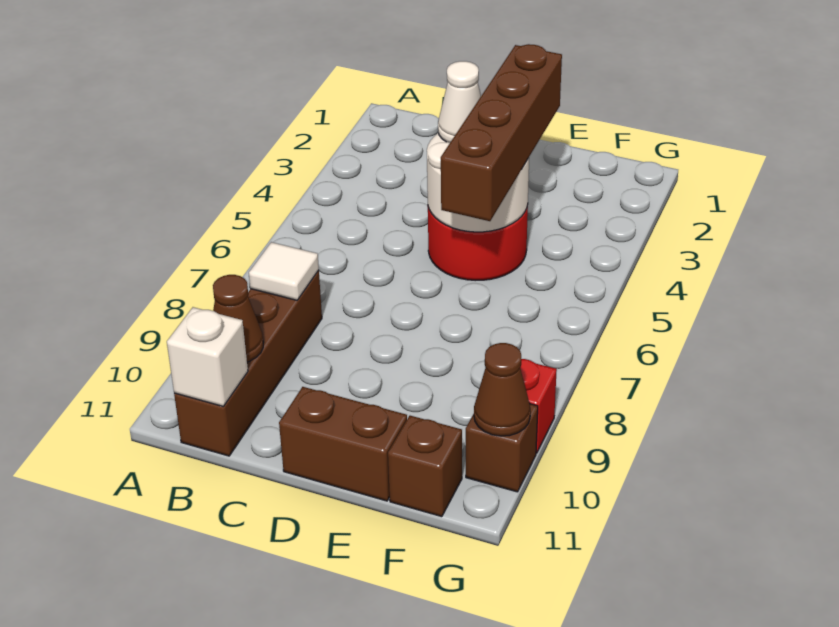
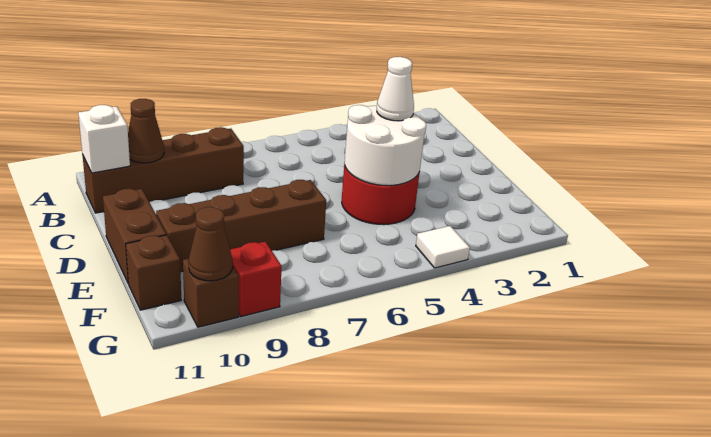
white tile B8 level 2 -> white tile G4 level 1
brown brick E3:E6 level 3 -> brown brick E7:E10 level 1

